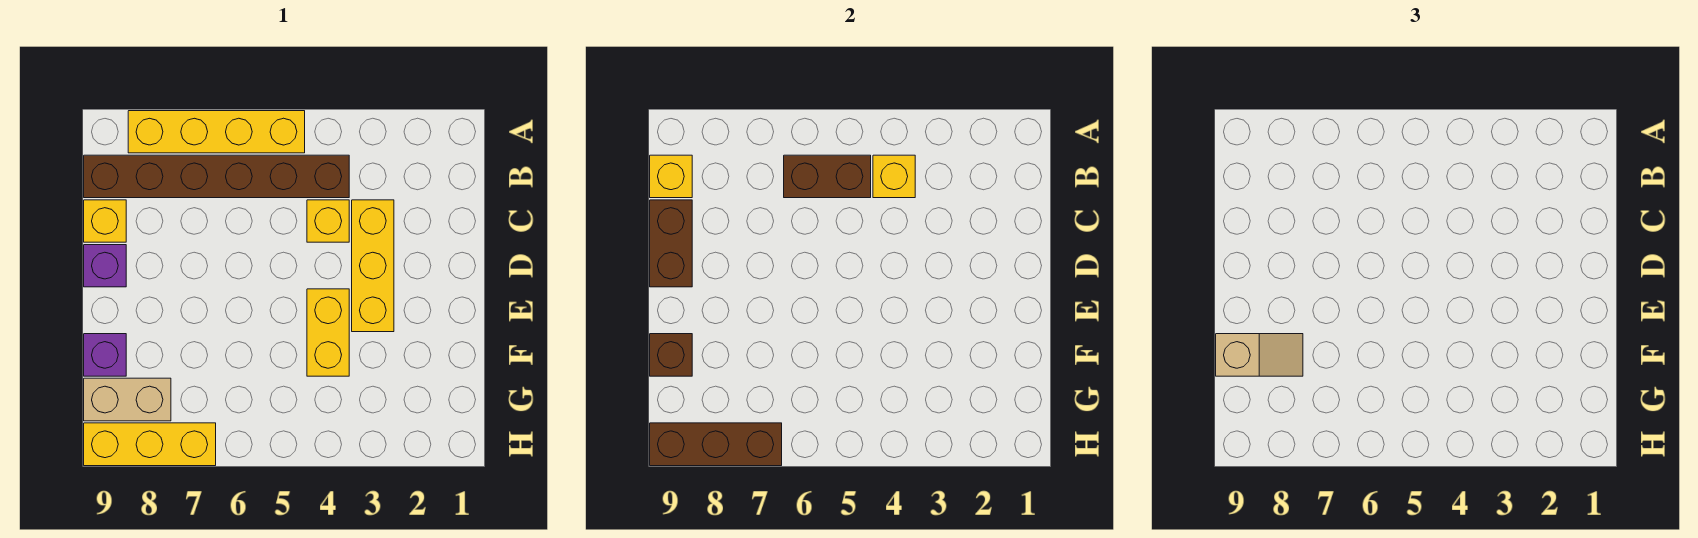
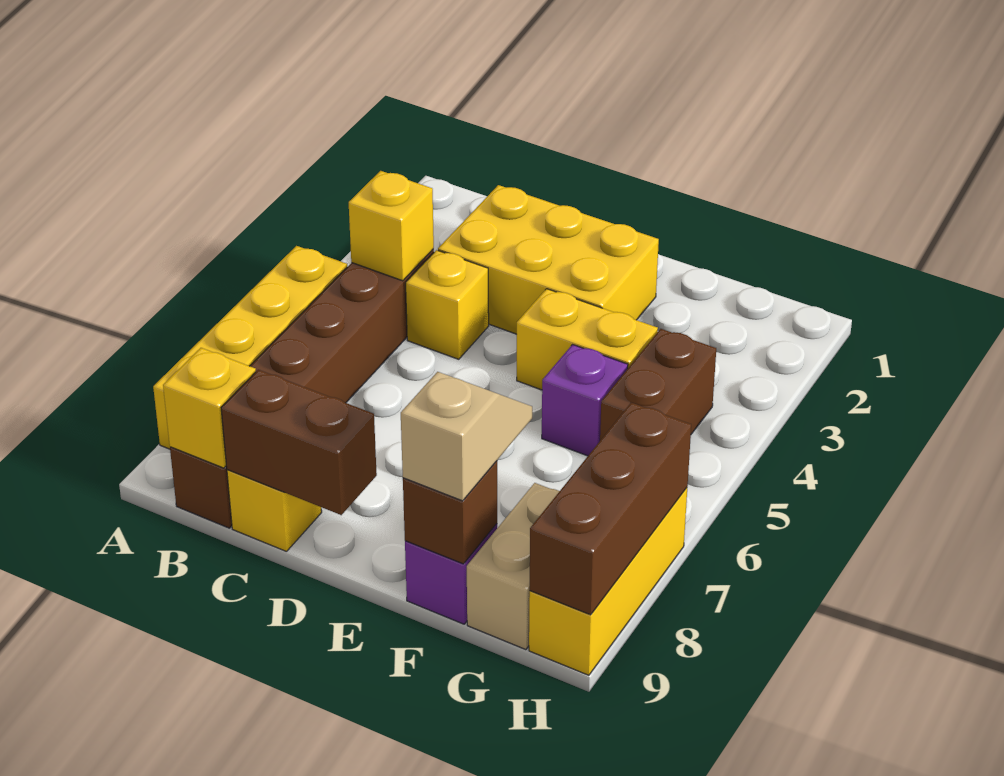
brown brick B5:B6 level 2 -> brown brick G4:G5 level 1
yellow brick C3:E3 level 1 -> yellow brick C2:E3 level 1
purple brick D9 level 1 -> purple brick F5 level 1

